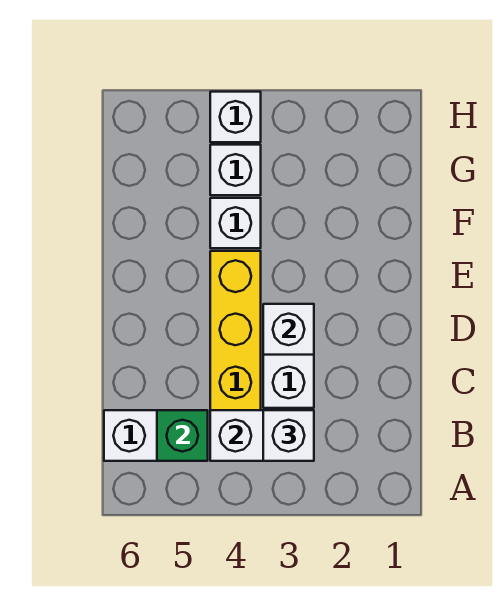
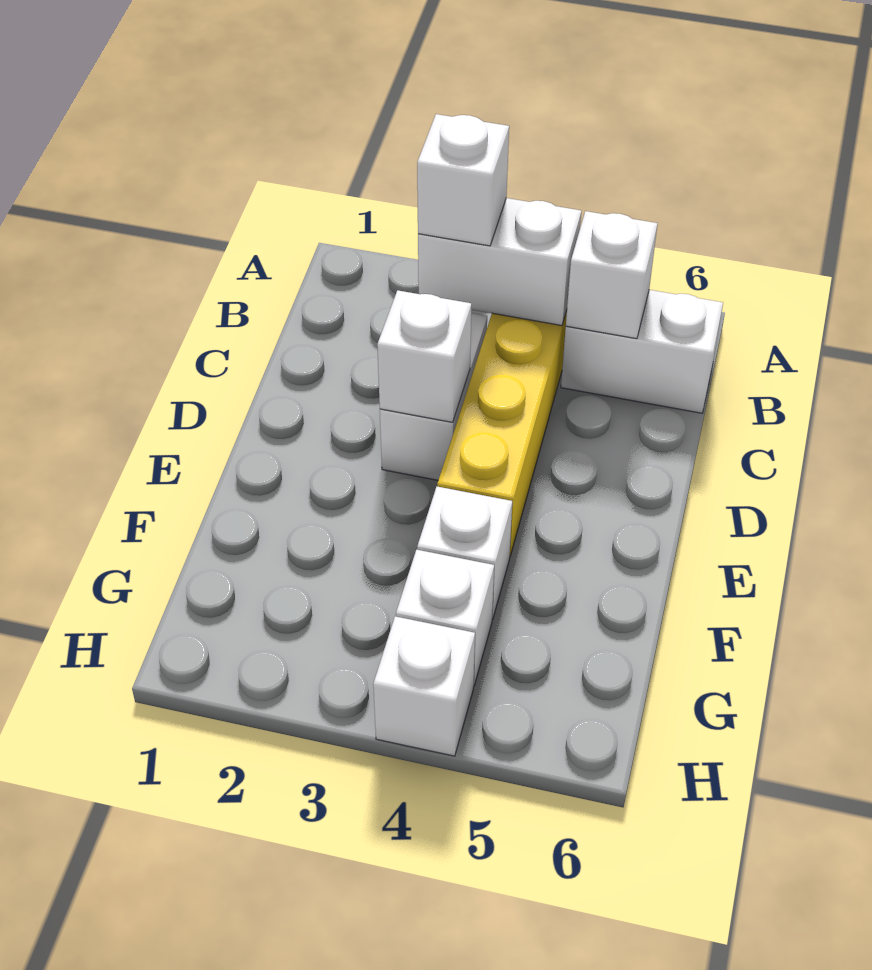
green brick B5 level 2 -> white brick B5 level 2

